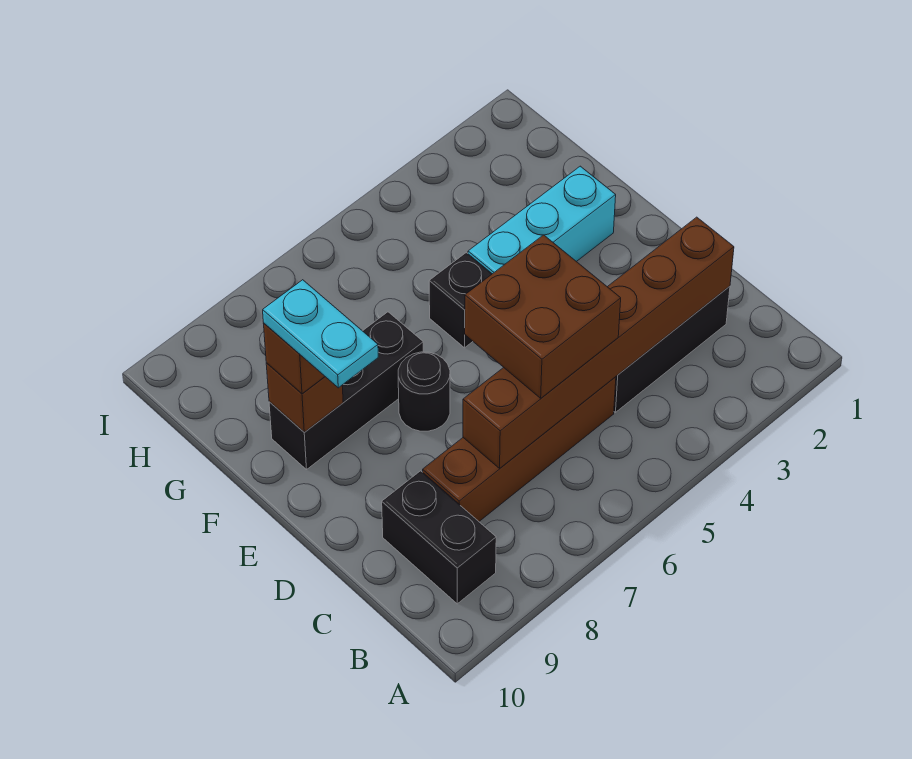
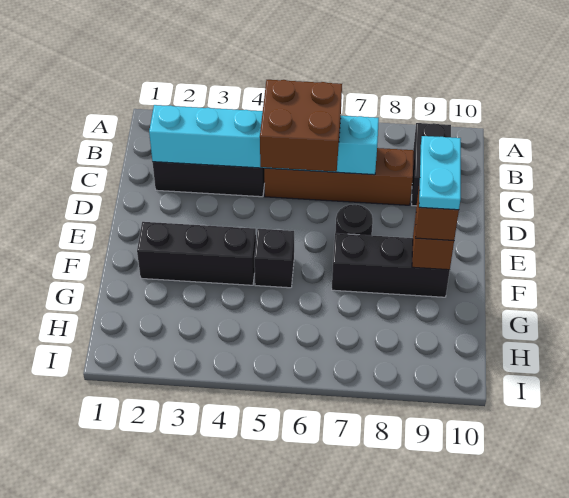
brown brick C2:C7 level 2 -> cyan brick C2:C7 level 2
cyan brick F2:F4 level 1 -> black brick F2:F4 level 1

